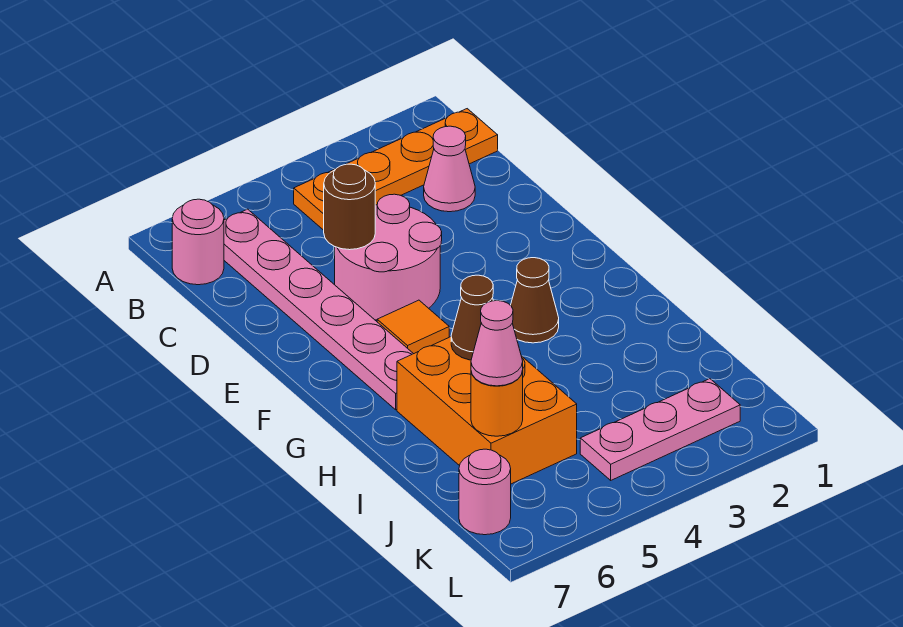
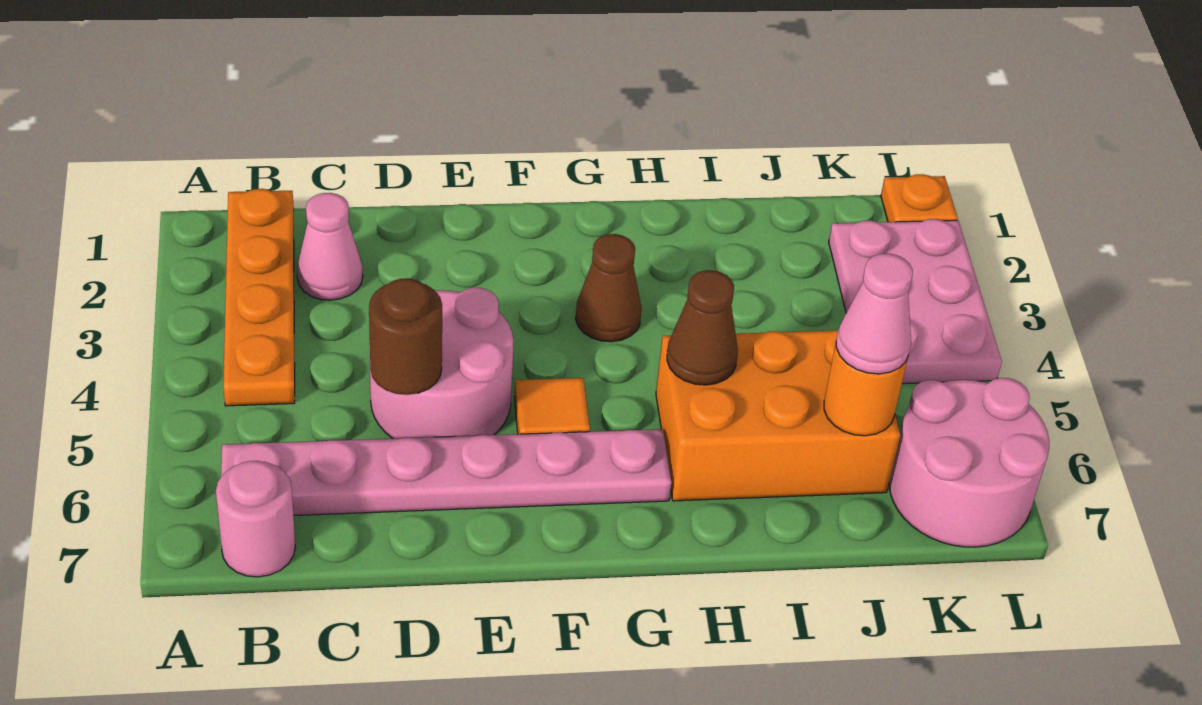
pink plate K2:K4 level 1 -> pink plate K2:L4 level 1
pink round brick K7 level 1 -> pink round brick K6:L7 level 1
none -> orange plate L1 level 1

